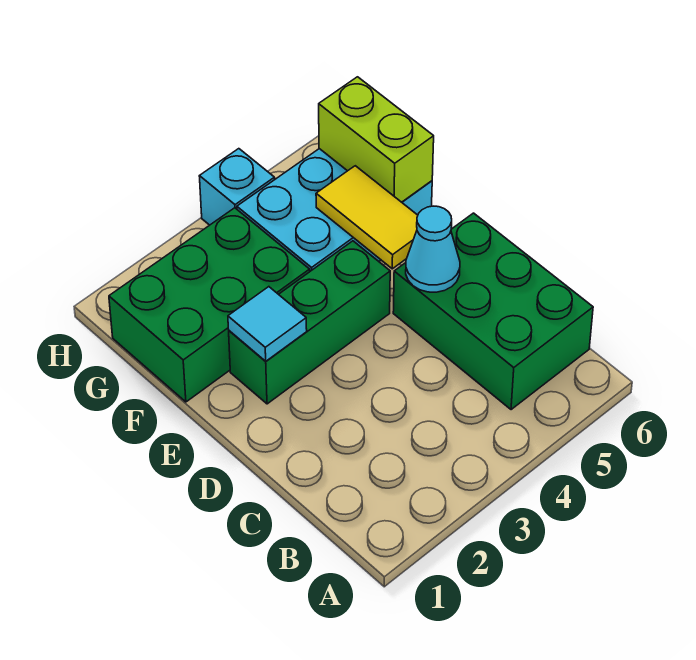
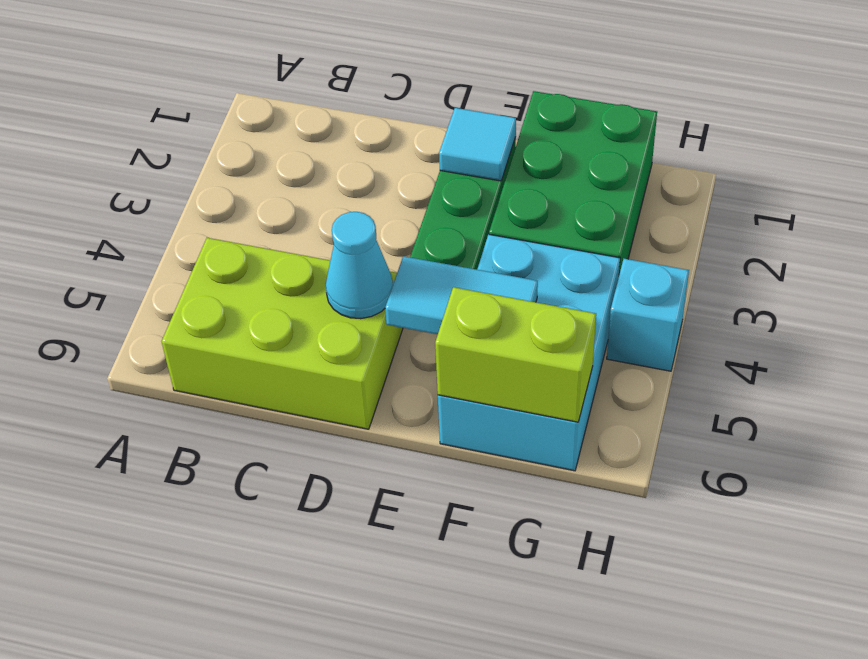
green brick B5:D6 level 1 -> lime brick B5:D6 level 1
yellow tile E5:F5 level 2 -> cyan tile E5:F5 level 2

